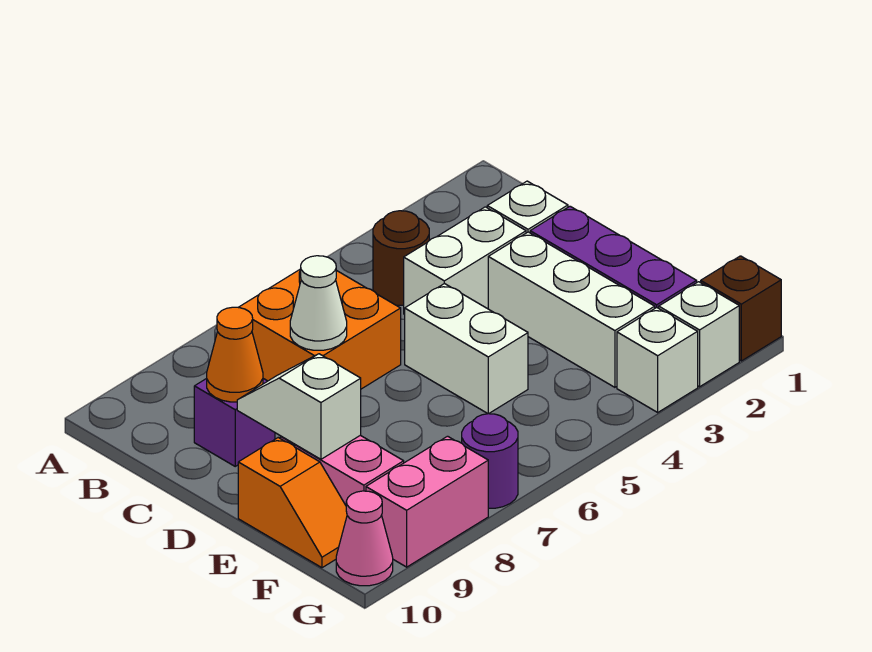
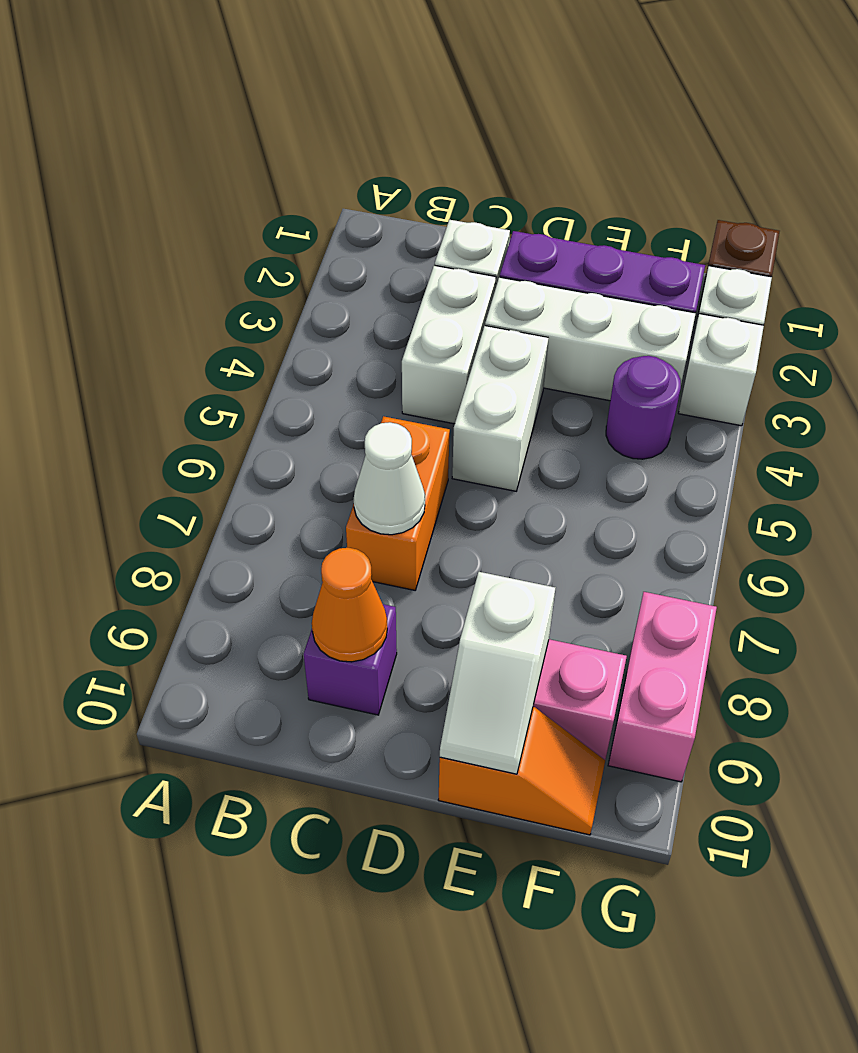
brown round brick B4 level 1 -> none
orange brick B6:C7 level 1 -> orange brick C6:C7 level 1
white brick D5:E5 level 1 -> white brick D4:D5 level 1
white slope D9:E9 level 2 top E -> white slope E9:E10 level 2 top 9
purple round brick G7 level 1 -> purple round brick F4 level 1
pink cone G10 level 1 -> none

